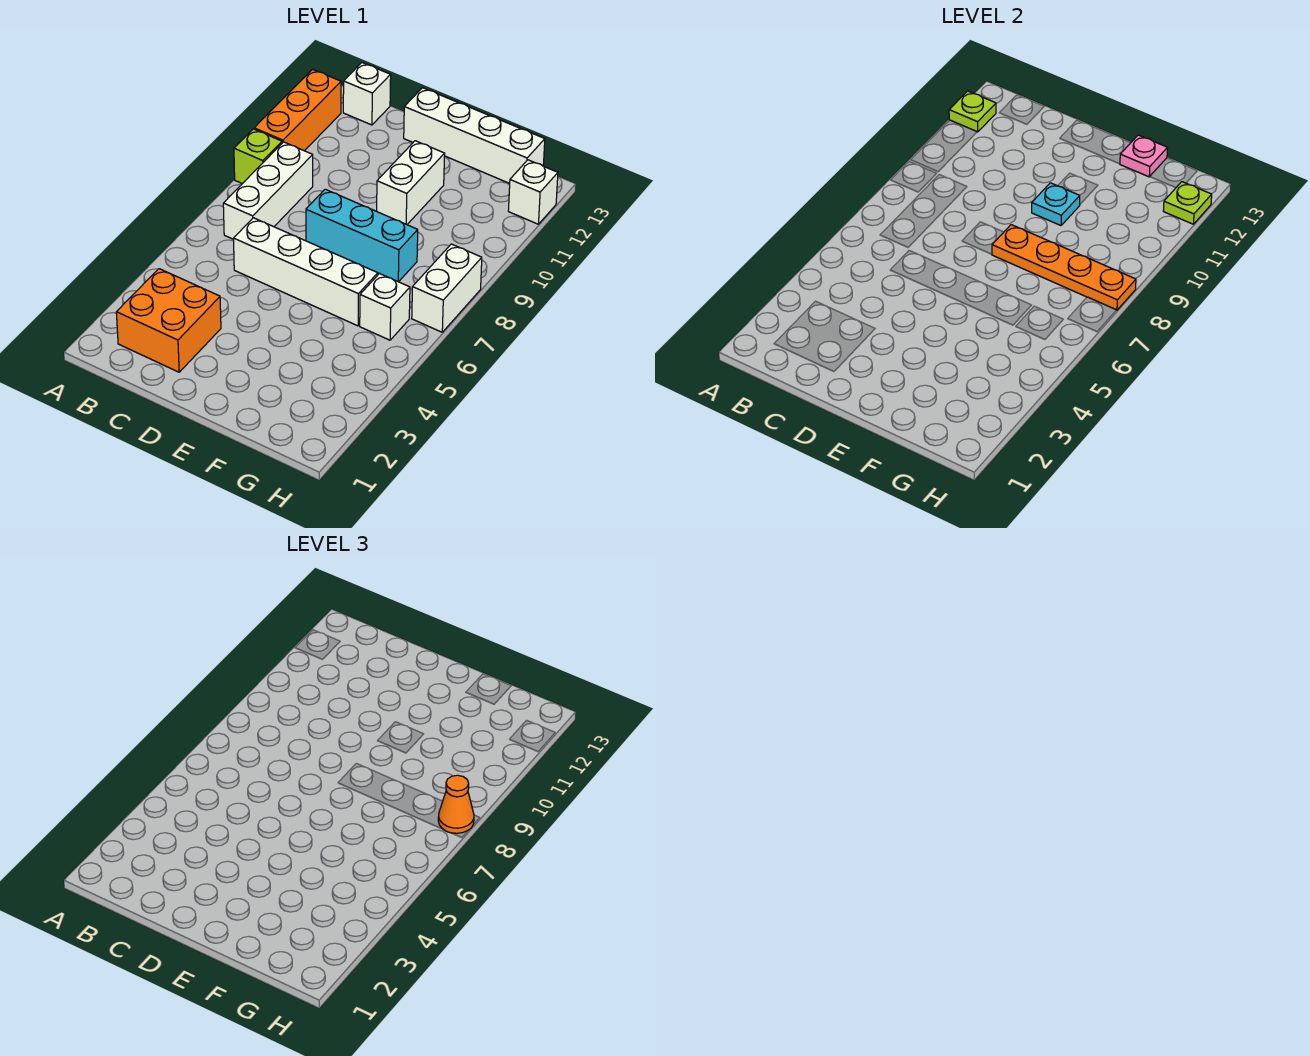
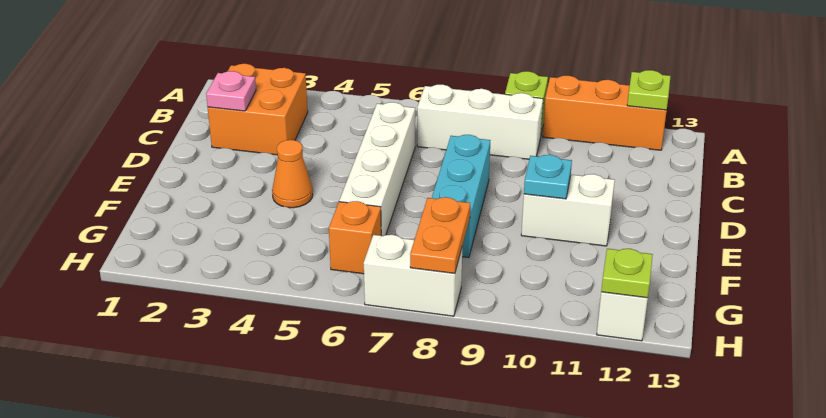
white brick B13 level 1 -> none
white brick D13:G13 level 1 -> none
orange plate E8:H8 level 2 -> orange plate G8:H8 level 2
pink plate F13 level 2 -> pink plate C2 level 2
white brick G6 level 1 -> orange brick G6 level 1
orange cone H8 level 3 -> orange cone E4 level 1

